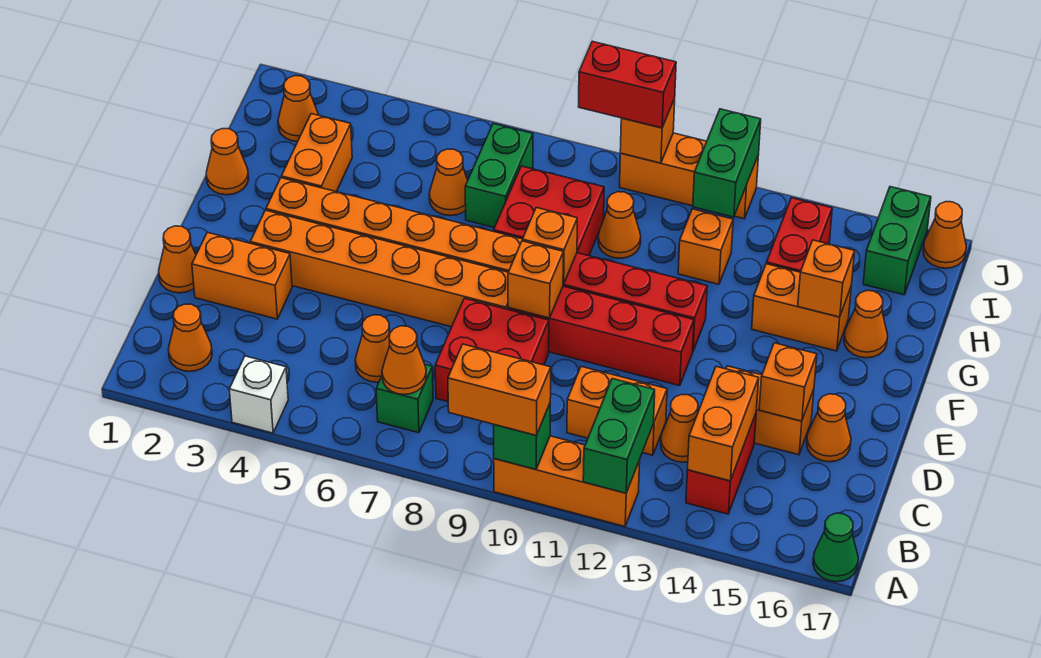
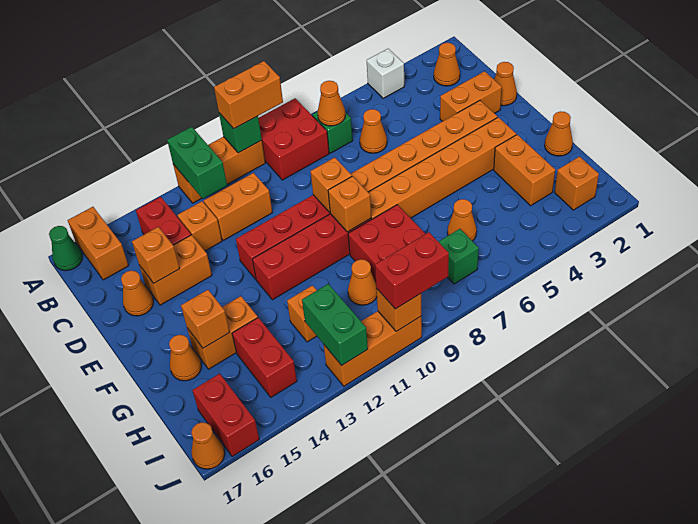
orange brick B14:C14 level 2 -> orange brick A16:B16 level 1
red brick C8:D9 level 1 -> red brick A8:B9 level 1
orange cone C13 level 1 -> orange brick C13 level 1
green brick H7:I7 level 1 -> green brick I7 level 1
orange cone I2 level 1 -> orange brick I2 level 1
green brick I16:J16 level 1 -> red brick I16:J16 level 1

